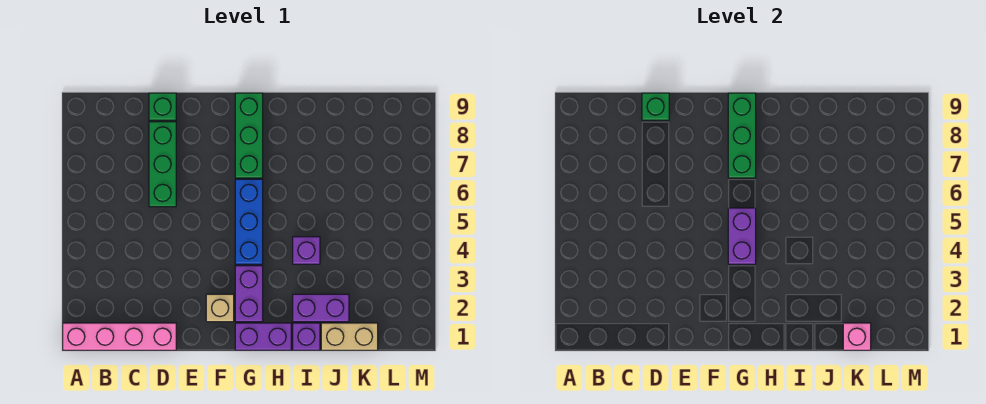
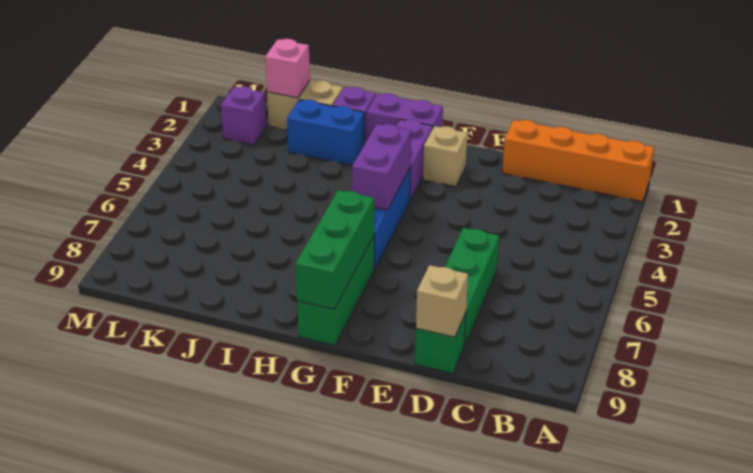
pink brick A1:D1 level 1 -> orange brick A1:D1 level 1
green brick D9 level 2 -> tan brick D9 level 2
purple brick I2:J2 level 1 -> blue brick I2:J2 level 1
purple brick I4 level 1 -> purple brick L2 level 1

